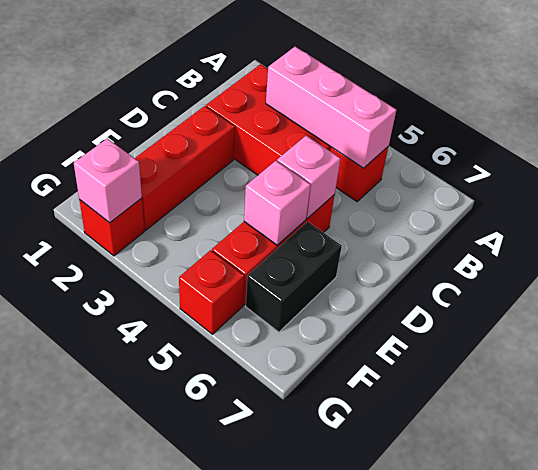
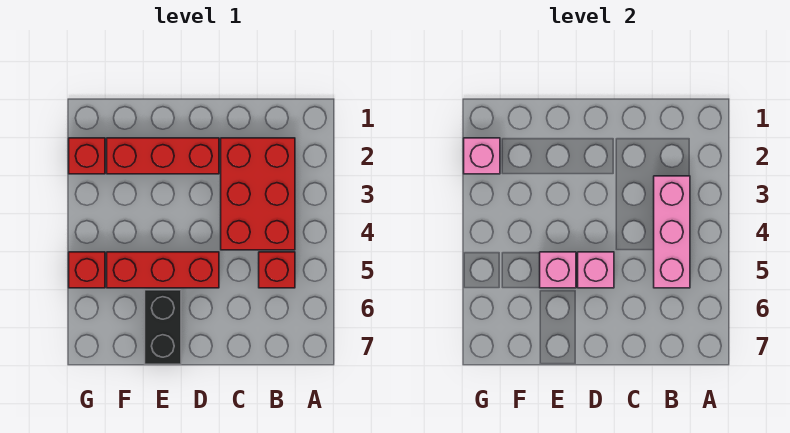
black brick E6:F6 level 1 -> black brick E6:E7 level 1

